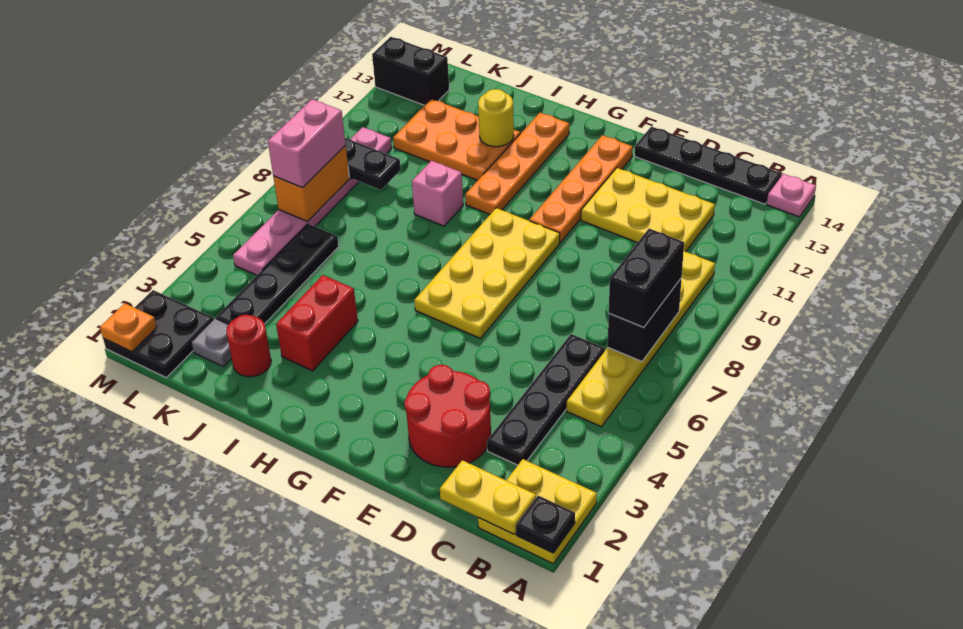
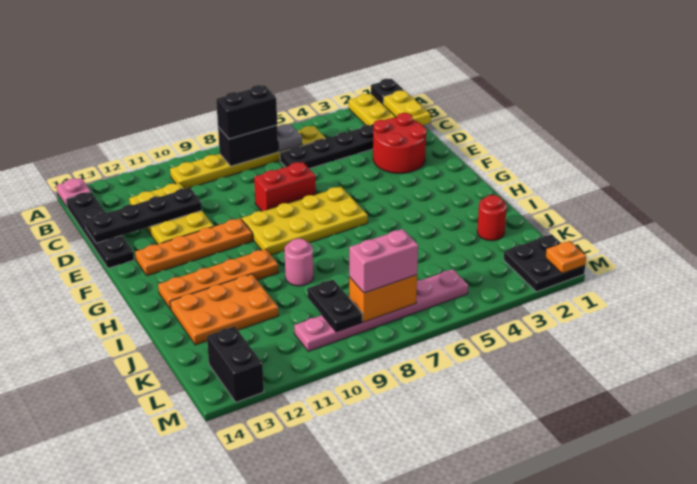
red brick I3:I4 level 1 -> red brick E7:E8 level 1
pink brick I9 level 1 -> pink round brick I9 level 1
orange plate I11:K12 level 1 -> orange plate I11:J13 level 1
yellow round brick I12 level 2 -> none
grey plate K2 level 1 -> grey plate B6 level 2
black plate K3:K6 level 1 -> black plate D11:D14 level 2

